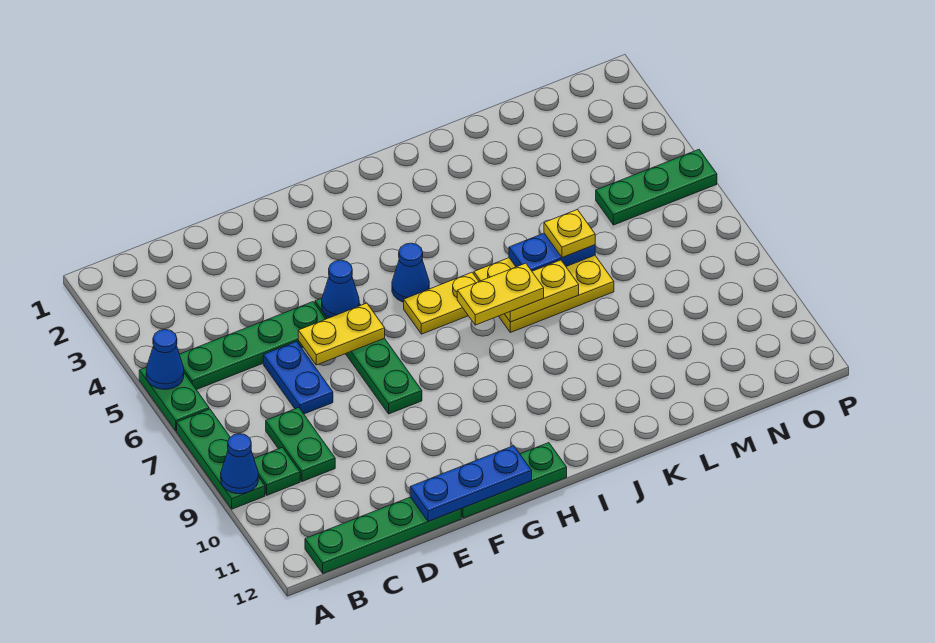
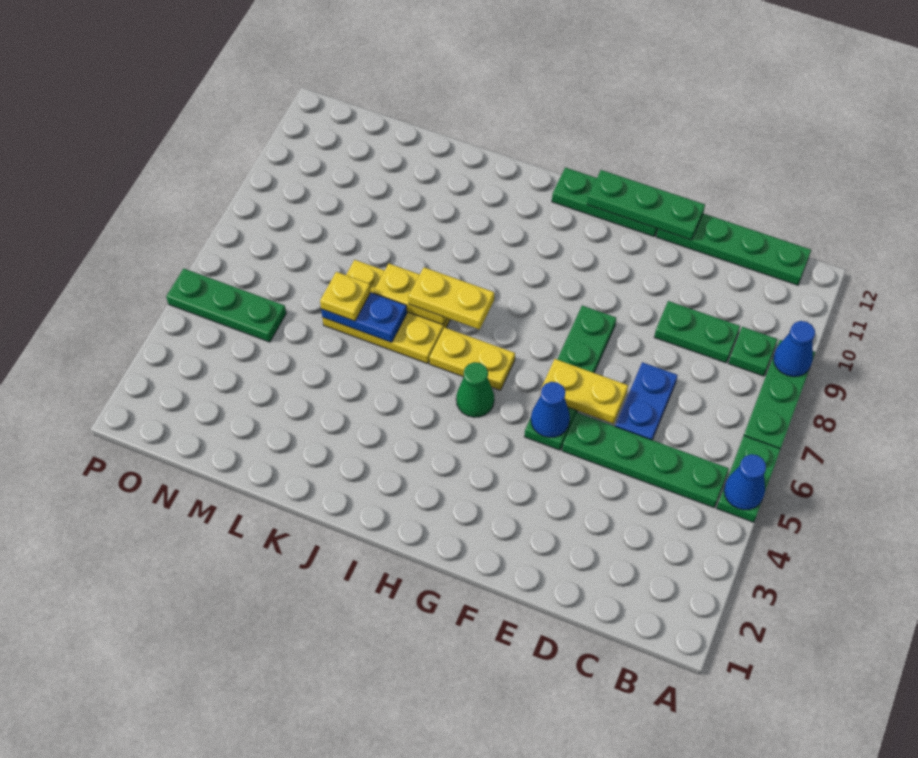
green plate C8:C9 level 1 -> green plate C9:D9 level 1
blue plate E12:G12 level 2 -> green plate E12:G12 level 2
blue cone H5 level 1 -> green cone H5 level 1

